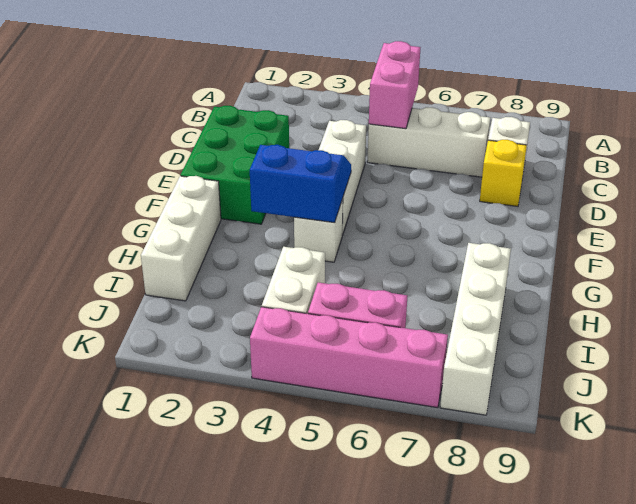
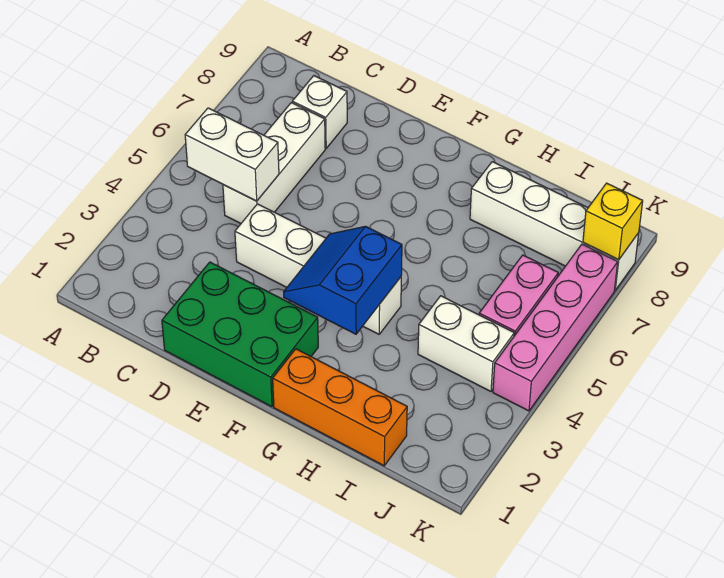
pink brick B5:C5 level 2 -> white brick B5:C5 level 2
yellow brick D8 level 1 -> yellow brick K8 level 2
white brick G1:I1 level 1 -> orange brick G1:I1 level 1

